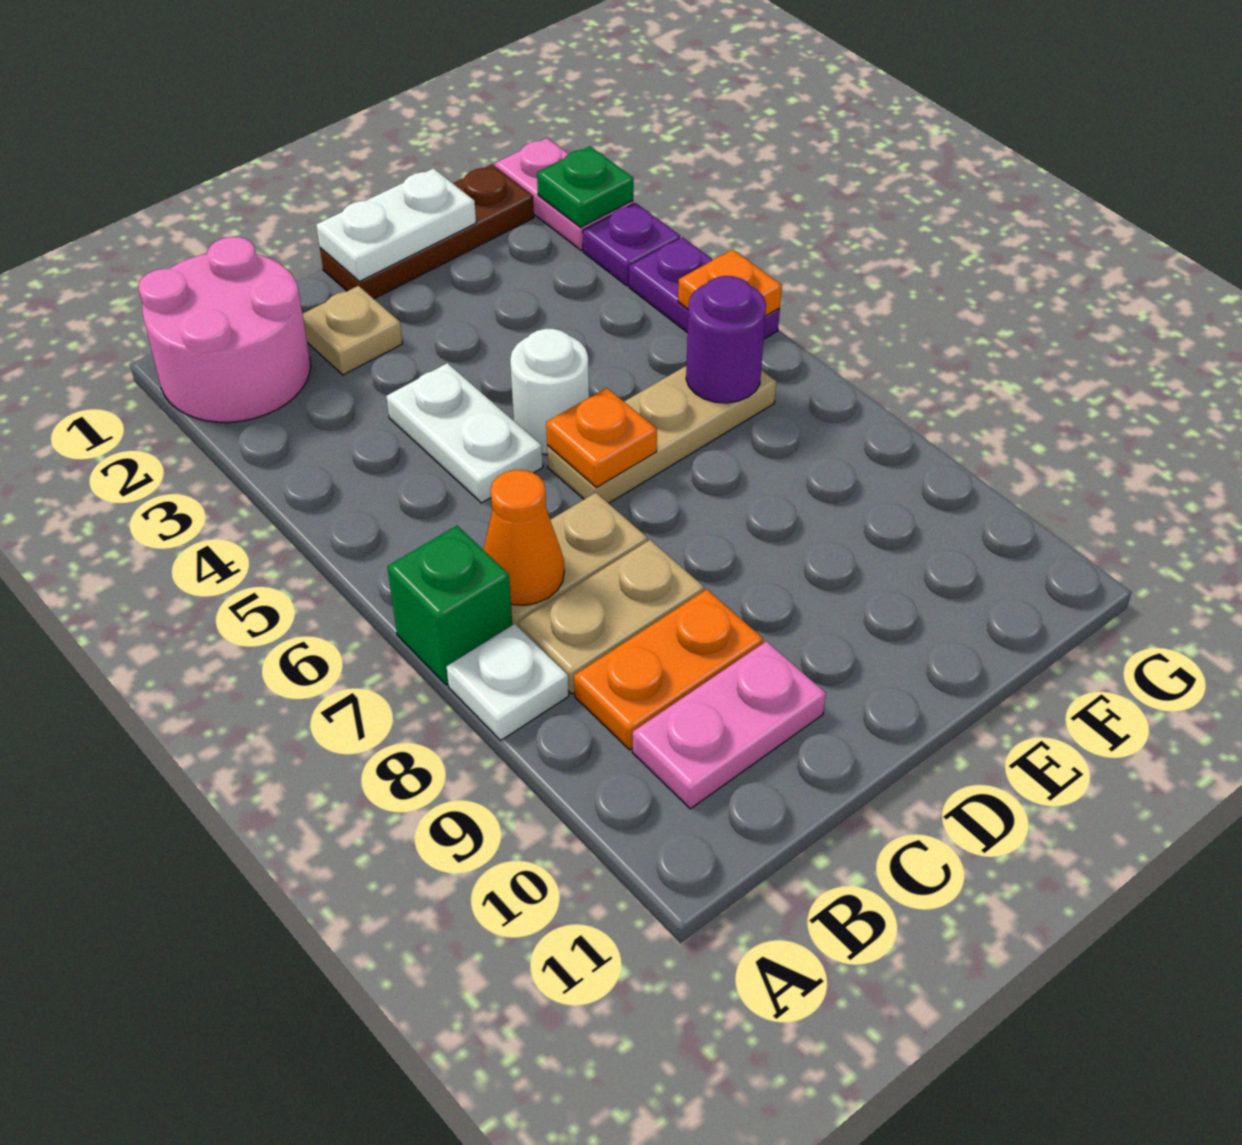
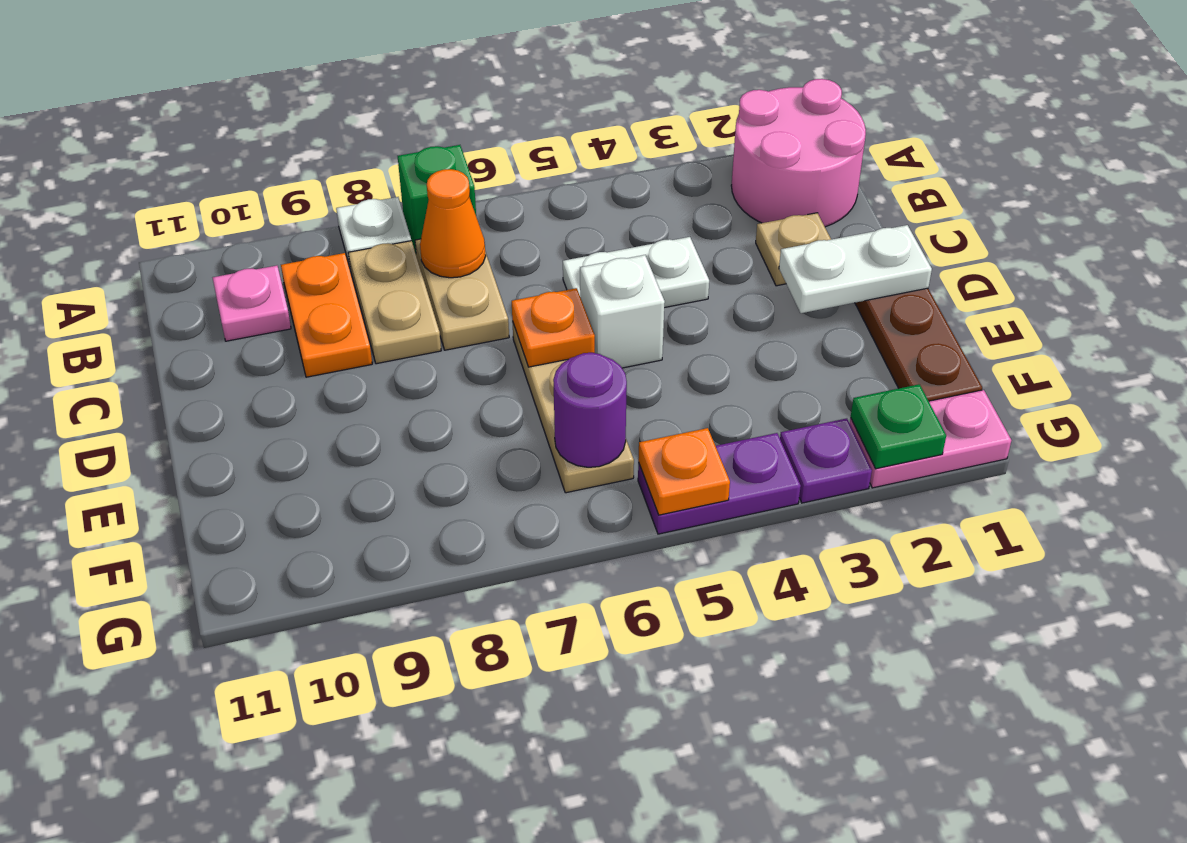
pink plate B10:C10 level 1 -> pink plate B10 level 1
white plate D1:E1 level 2 -> white plate D1:D2 level 2
white round brick D5 level 1 -> white brick D5 level 1

